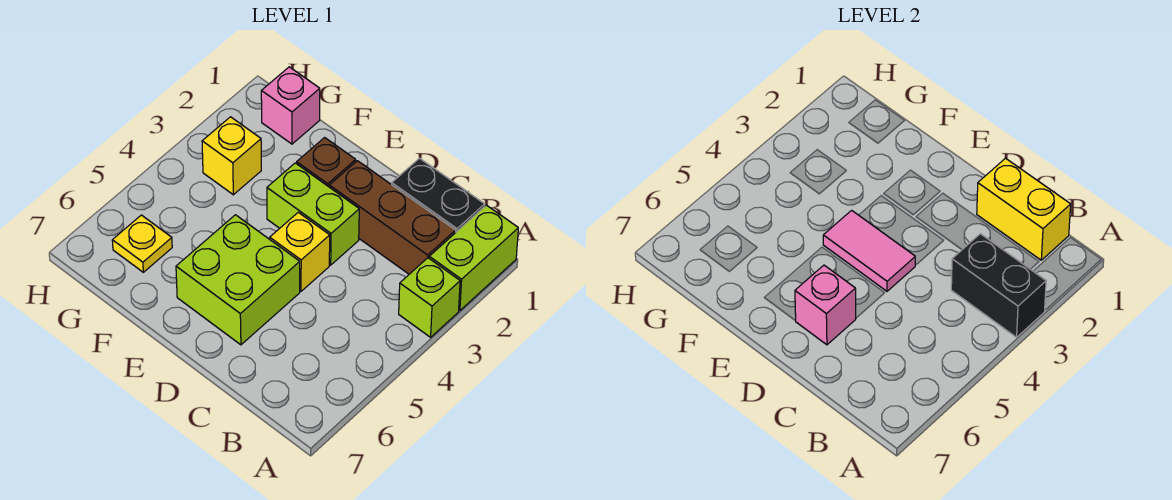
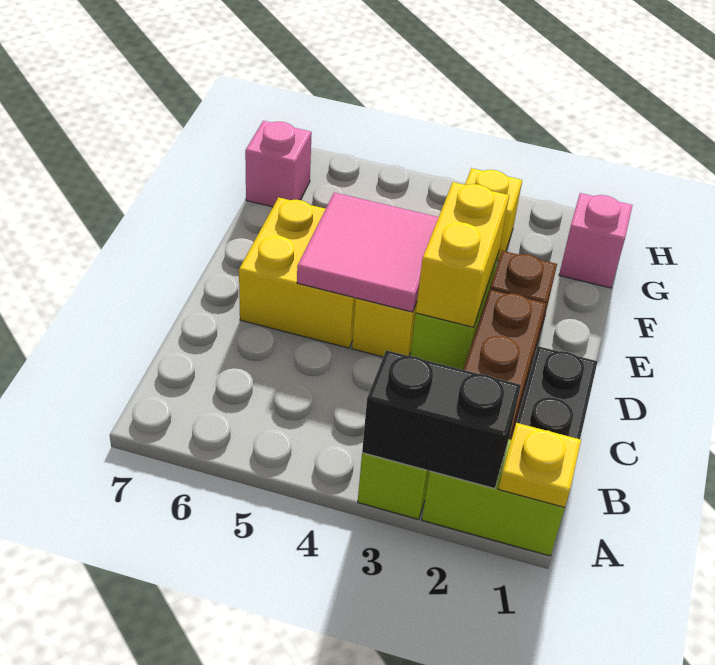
black brick A3:B3 level 2 -> black brick A2:A3 level 2
yellow brick B1:C1 level 2 -> yellow brick D3:E3 level 2
pink tile D4:E4 level 2 -> pink tile D4:E5 level 2
lime brick D5:E6 level 1 -> yellow brick D5:E6 level 1
pink brick D6 level 2 -> pink brick G7 level 1
yellow plate G6 level 1 -> yellow plate A1 level 2

